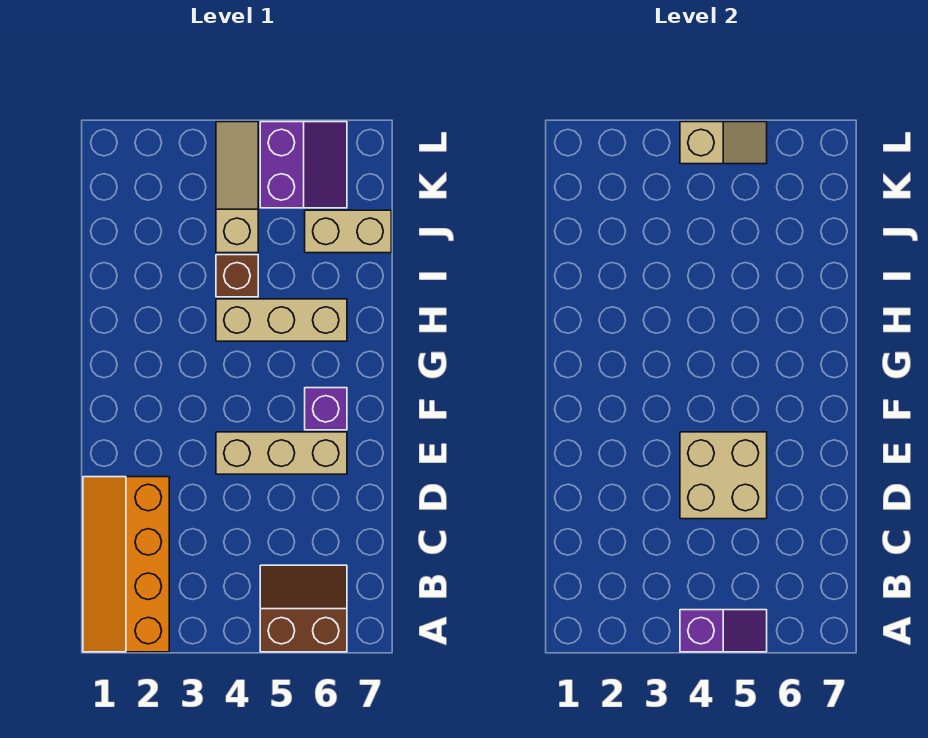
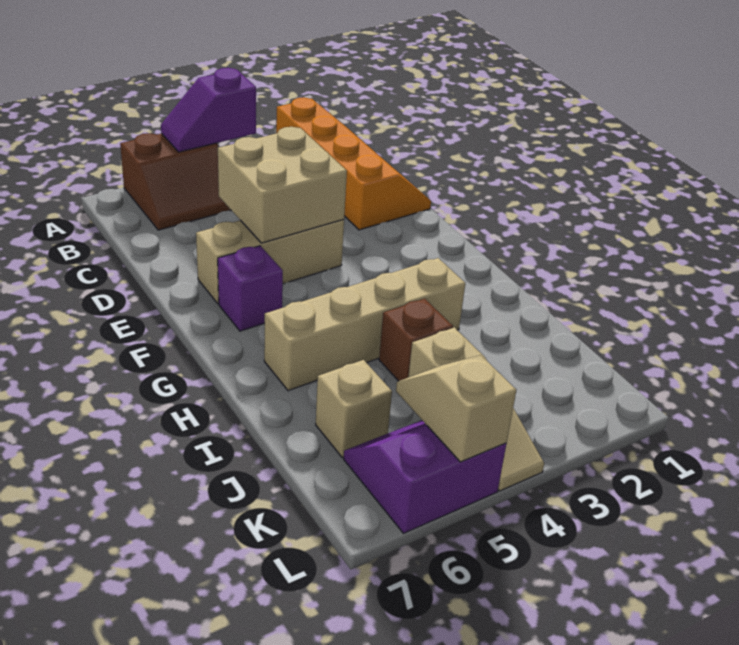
tan brick H4:H6 level 1 -> tan brick H3:H6 level 1
tan brick J6:J7 level 1 -> tan brick J6 level 1
purple slope K5:L6 level 1 top 5 -> purple slope K5:L6 level 1 top L
tan slope L4:L5 level 2 top 4 -> tan slope K5:L5 level 2 top L

